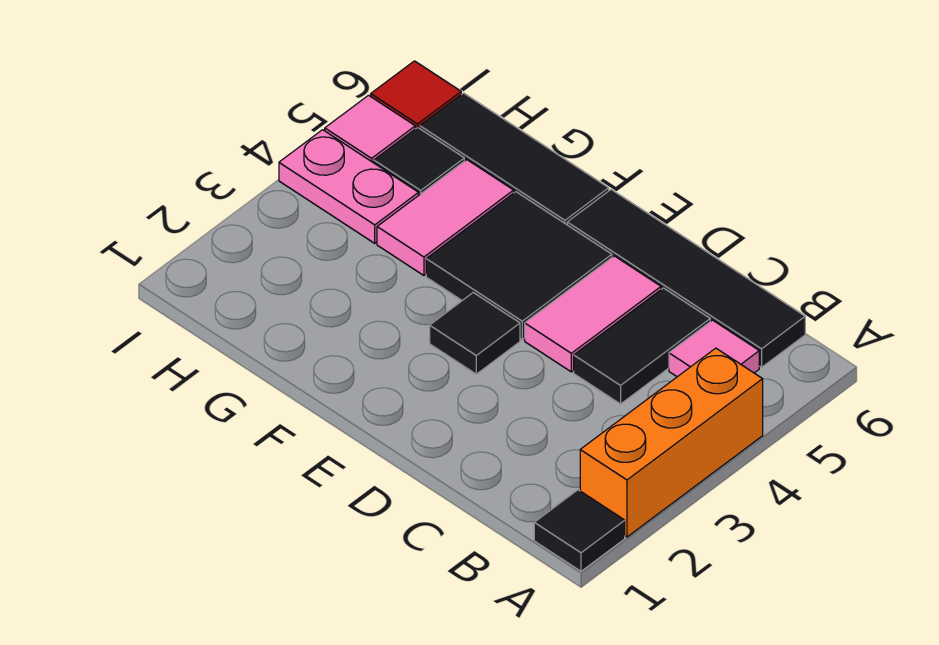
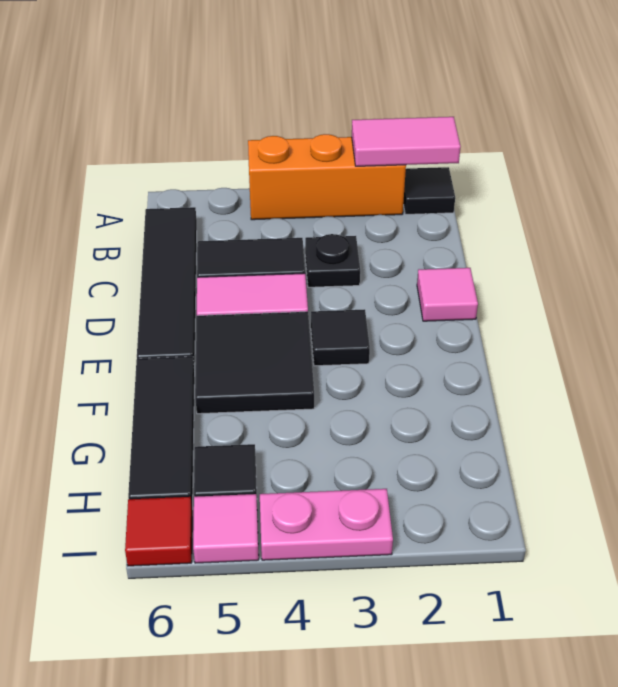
pink tile B5 level 1 -> pink tile D1 level 1
none -> black plate C3 level 1
pink tile G4:G5 level 1 -> pink tile A1:A2 level 2
pink plate H4:I4 level 1 -> pink plate I3:I4 level 1

